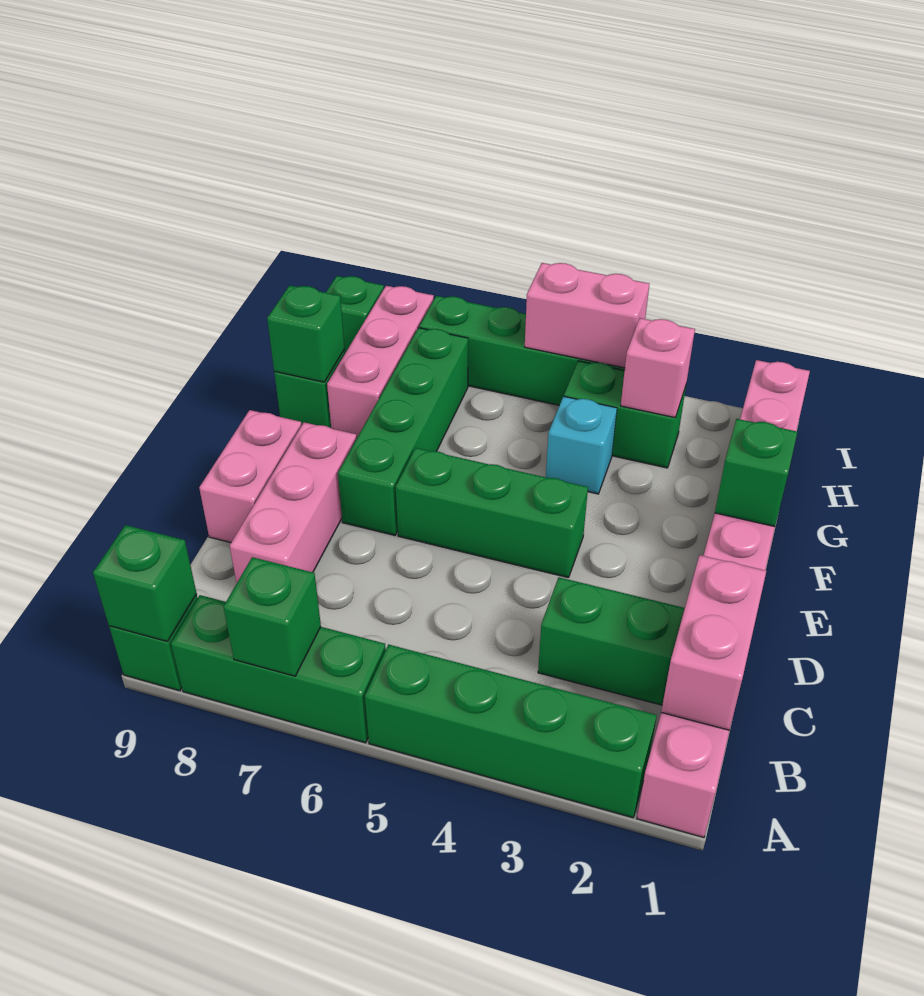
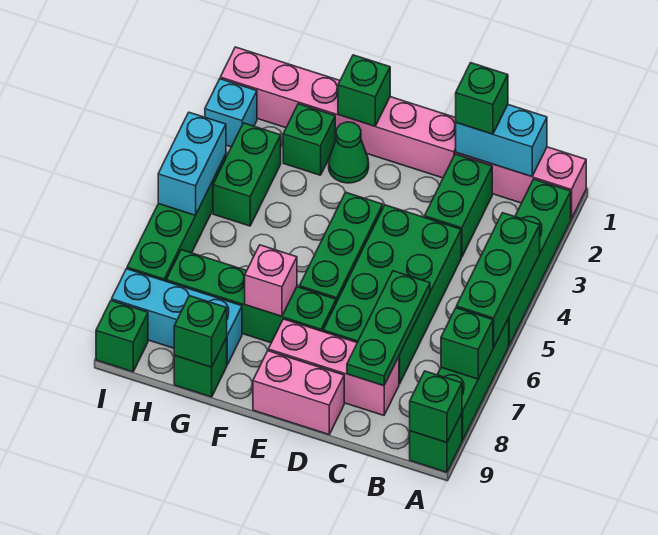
none -> green brick A4:A6 level 2
pink brick B1:C1 level 2 -> cyan brick B1:C1 level 2
none -> green brick C1 level 3
none -> green brick C4:D7 level 1
none -> green plate C6:C8 level 2
none -> green cone F2 level 1
none -> green brick G2 level 1
cyan brick G4 level 1 -> cyan brick I2 level 1
pink brick G8:I8 level 1 -> cyan brick G8:I8 level 1
pink brick H3 level 2 -> pink brick F7 level 2
pink brick I4:I5 level 2 -> cyan brick I4:I5 level 2

